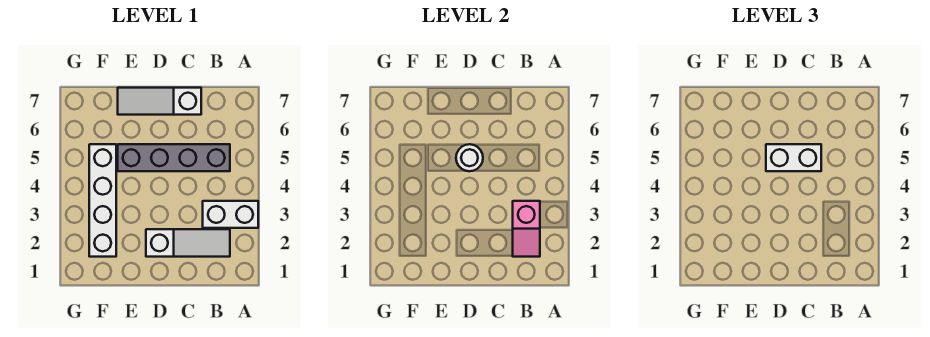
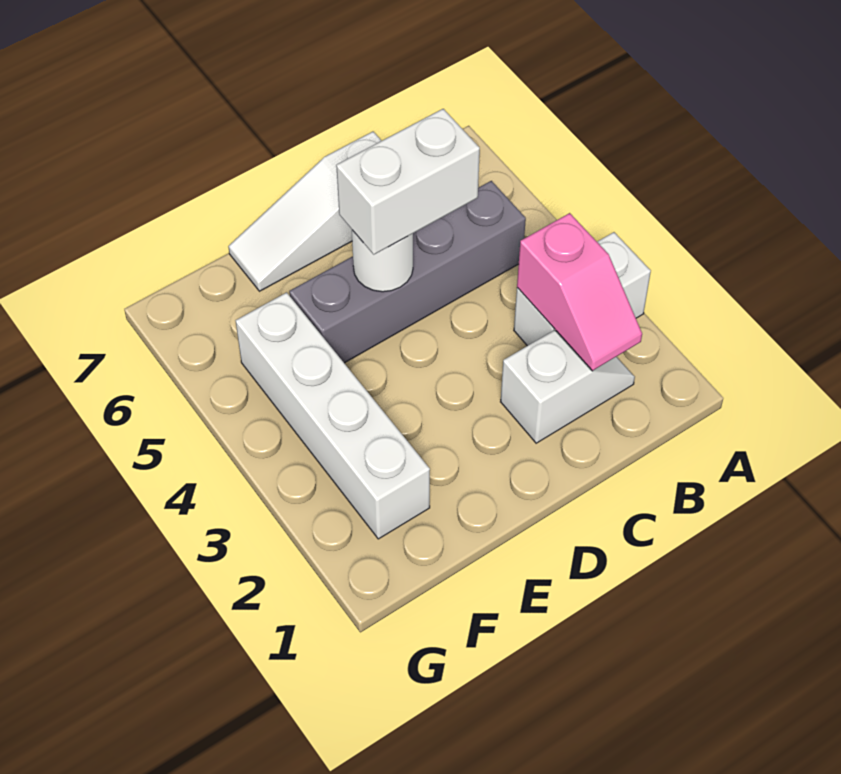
white slope B2:D2 level 1 top D -> white slope B2:C2 level 1 top C

